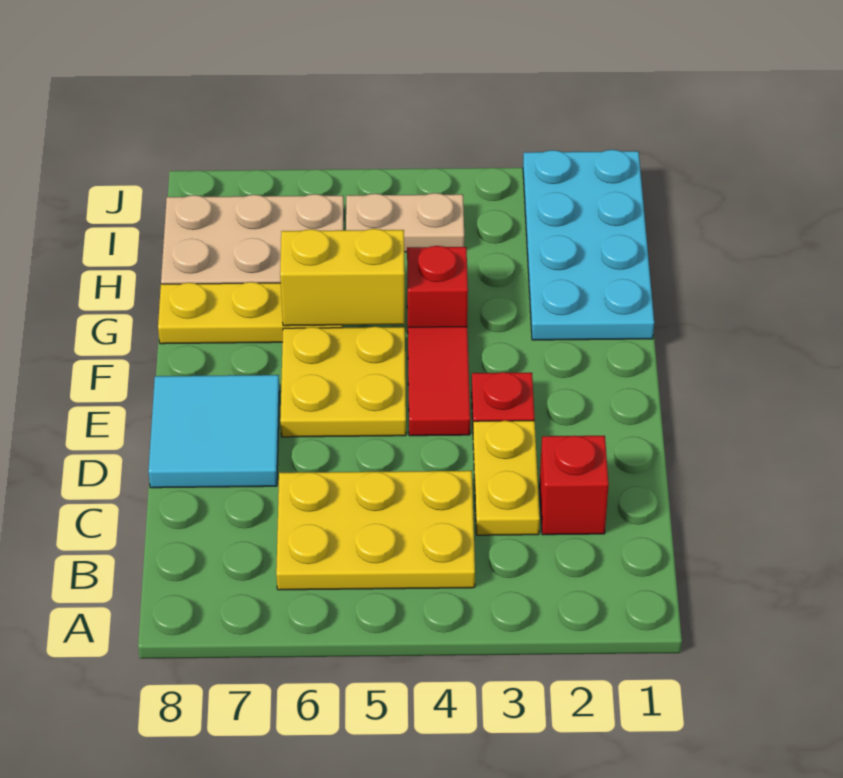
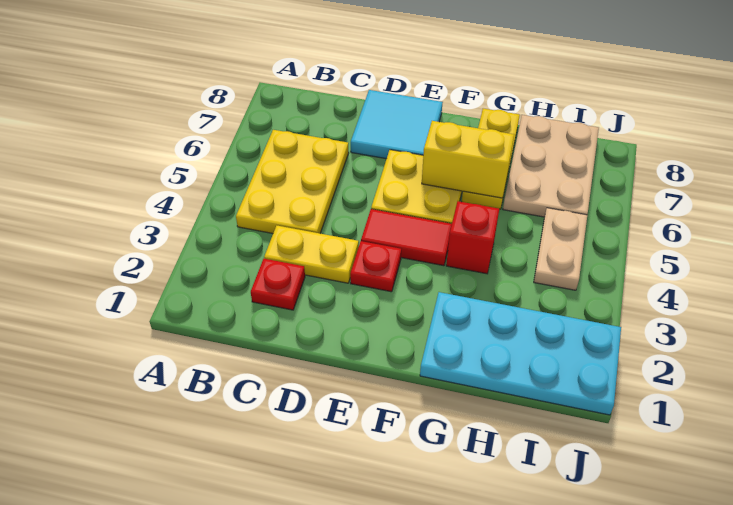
red brick C2 level 1 -> red plate C2 level 1
yellow brick G5:G6 level 2 -> yellow brick F6:G6 level 2

